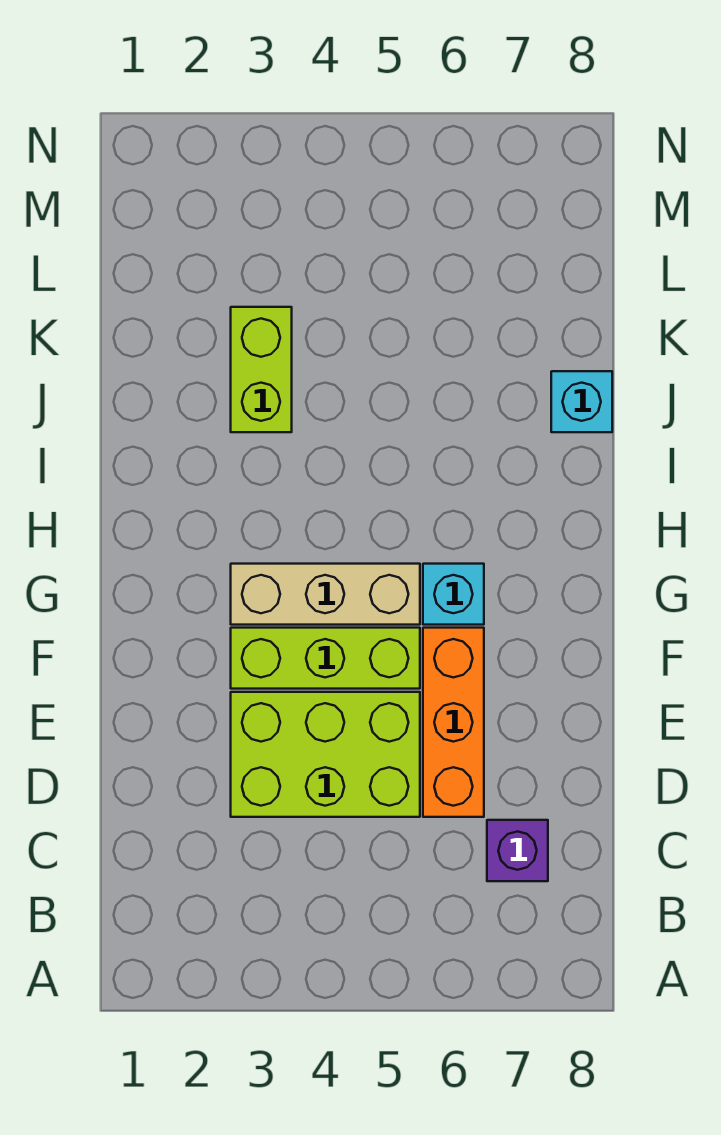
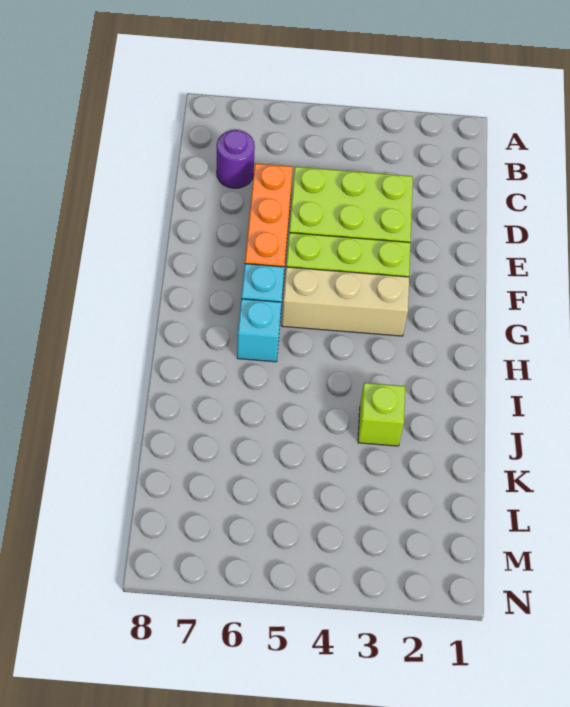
purple brick C7 level 1 -> purple round brick C7 level 1
lime brick J3:K3 level 1 -> lime brick J3 level 1
cyan brick J8 level 1 -> cyan brick H6 level 1

